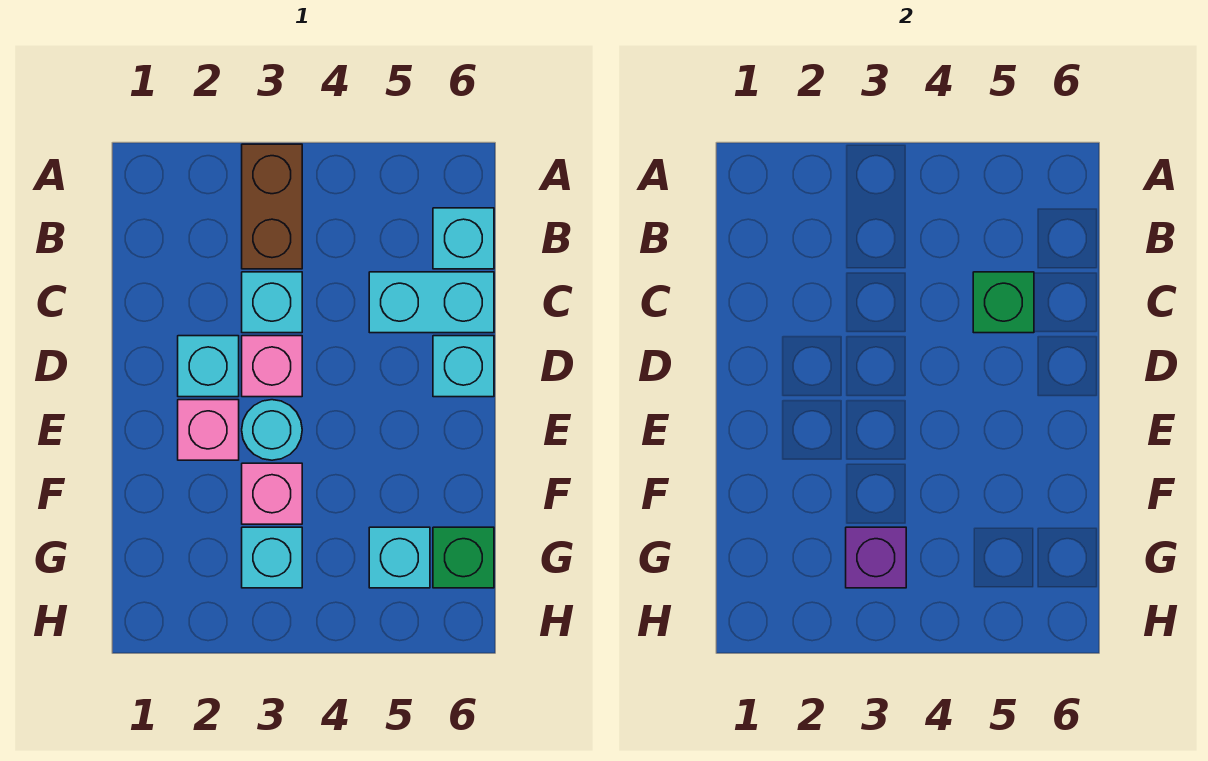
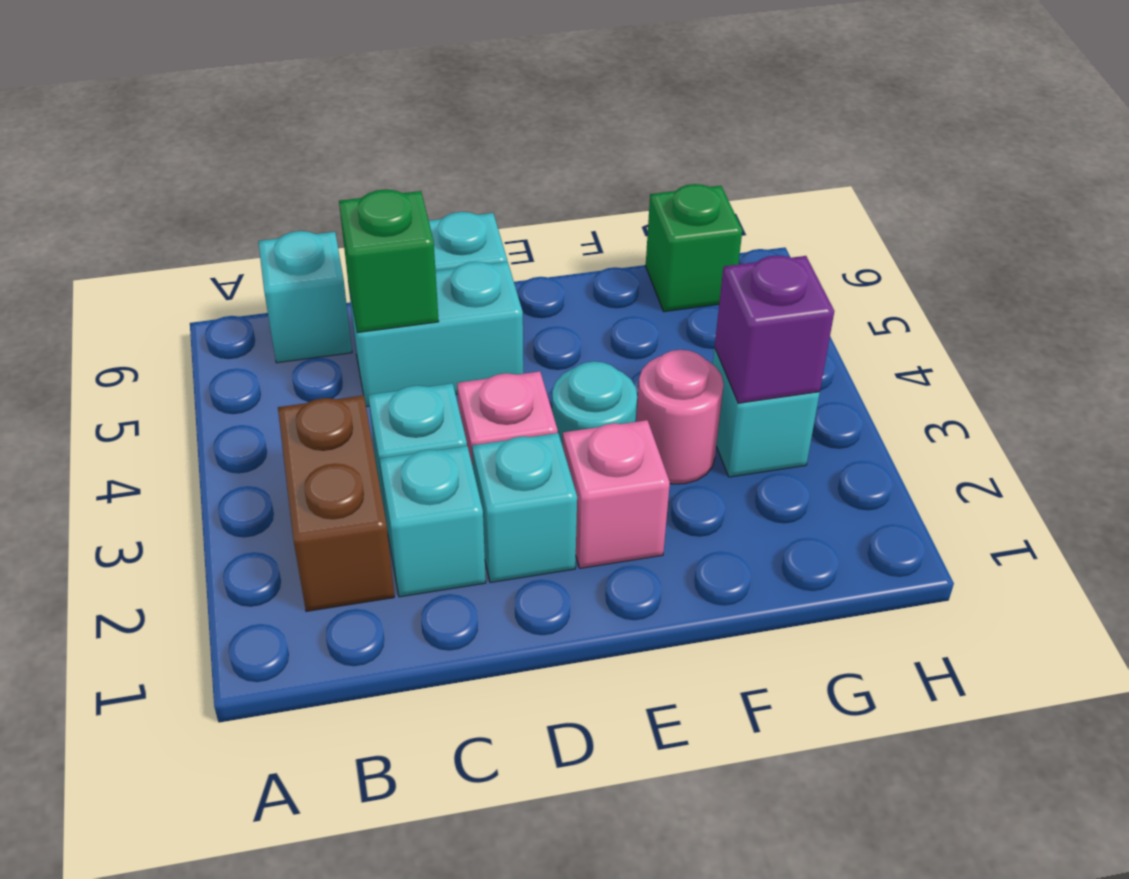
brown brick A3:B3 level 1 -> brown brick B2:B3 level 1
cyan brick C5:C6 level 1 -> cyan brick C5:D5 level 1
pink brick F3 level 1 -> pink round brick F3 level 1
cyan brick G5 level 1 -> cyan brick C2 level 1

